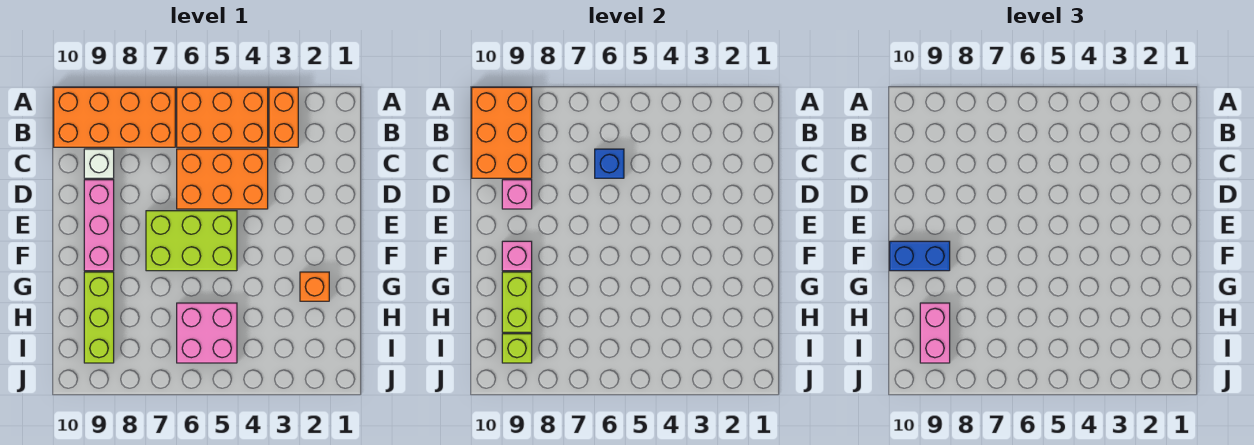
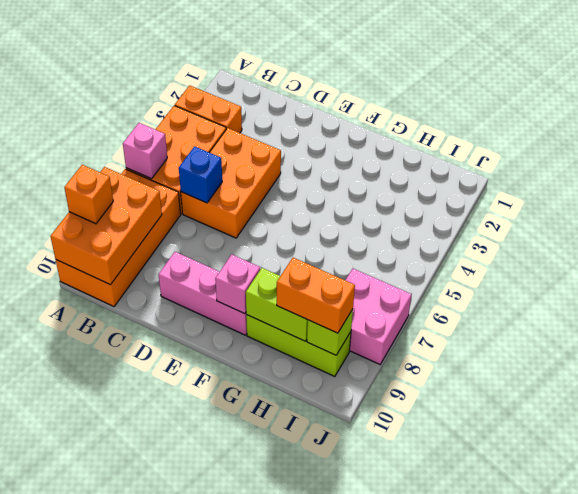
orange brick A9:C10 level 2 -> orange brick A8:B10 level 2
white brick C9 level 1 -> none
pink brick D9 level 2 -> pink brick A6 level 2
lime brick E5:F7 level 1 -> none
blue brick F9:F10 level 3 -> none
orange brick G2 level 1 -> orange brick A9 level 3
pink brick H5:I6 level 1 -> pink brick I7:J8 level 1
pink brick H9:I9 level 3 -> orange brick H9:I9 level 3

